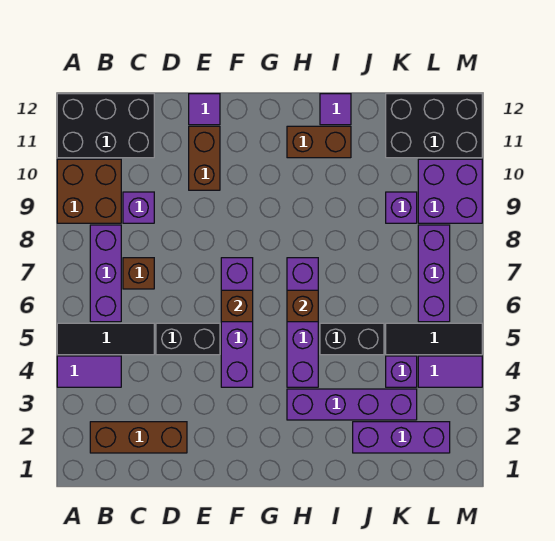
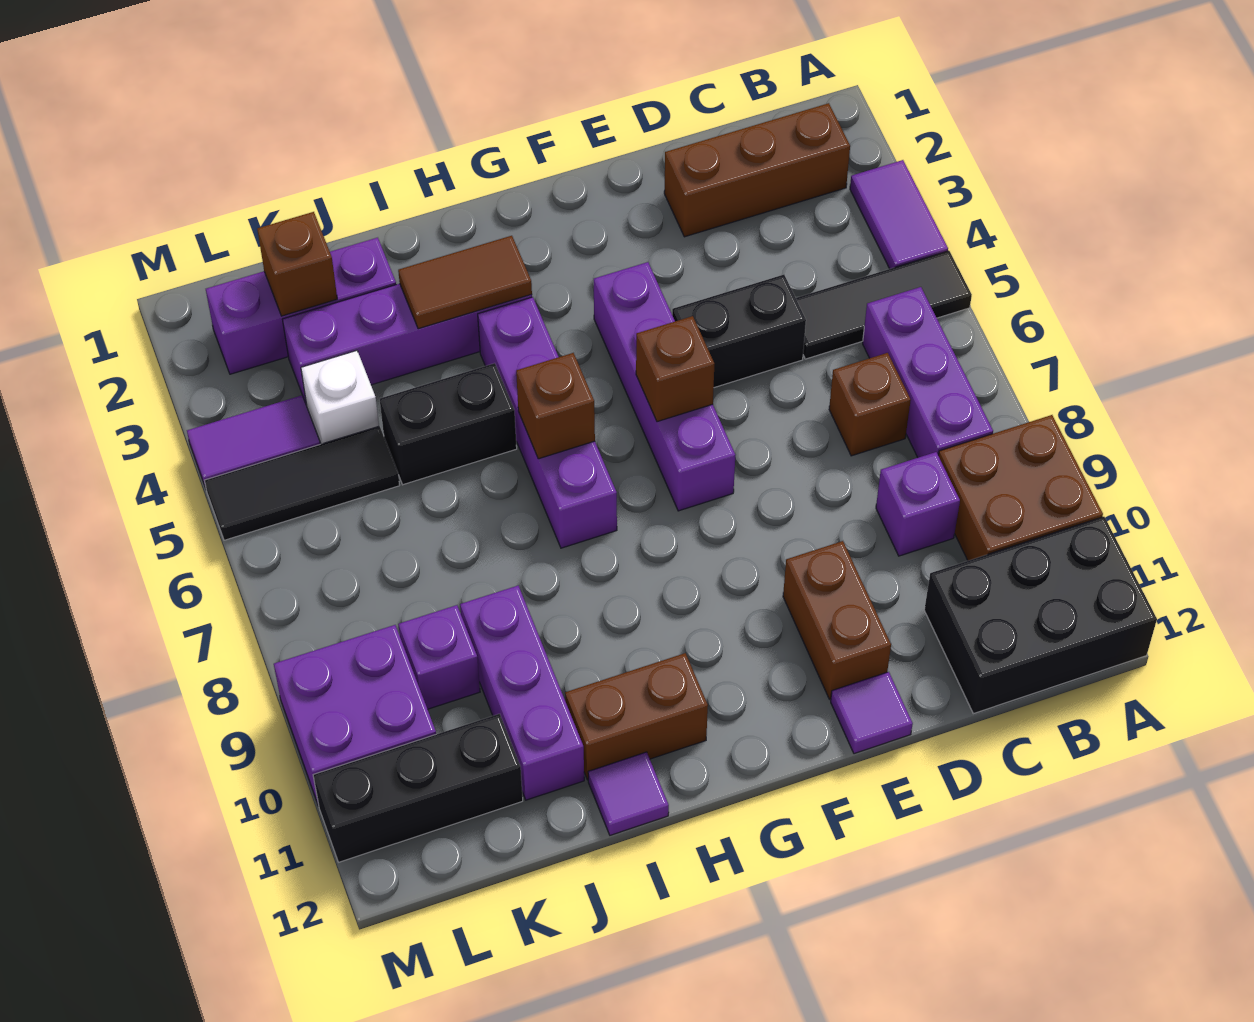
purple tile A4:B4 level 1 -> purple tile A3:A4 level 1
none -> brown tile H3:I3 level 2
none -> brown brick K2 level 2
purple brick K4 level 1 -> white brick K4 level 1
black brick K11:M12 level 1 -> black brick K11:M11 level 1
purple brick L6:L8 level 1 -> purple brick J9:J11 level 1

